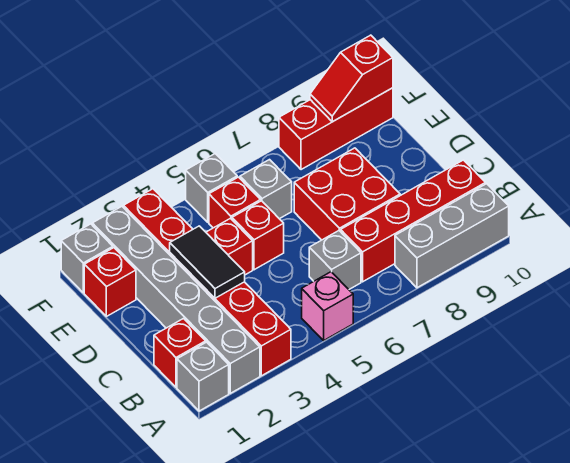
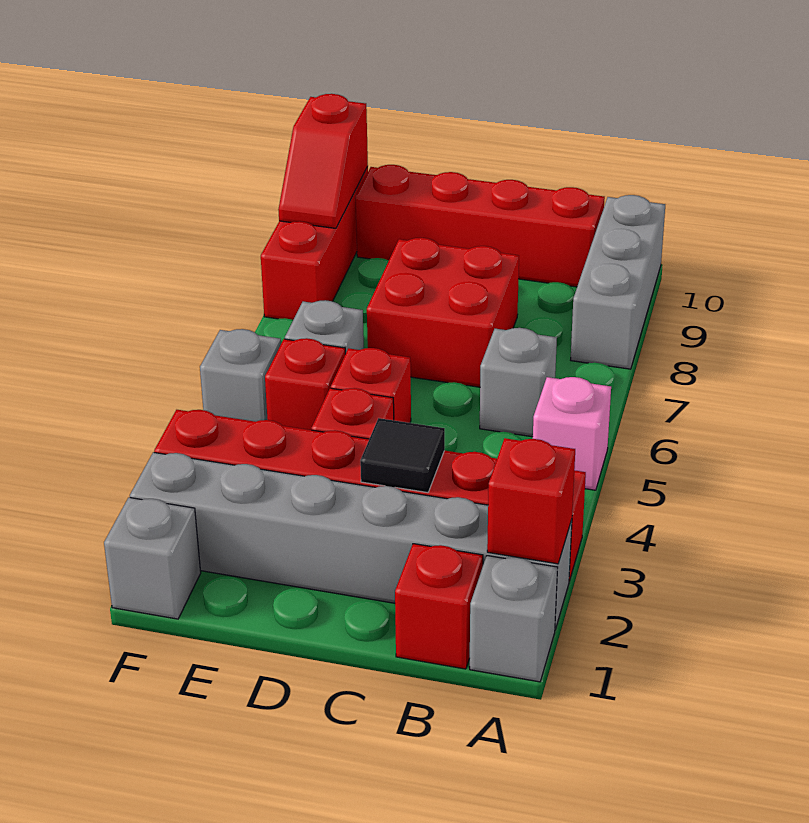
red brick B7:B10 level 1 -> red brick B10:E10 level 1
black tile C3:D3 level 2 -> black tile C3 level 2
red brick E1 level 1 -> red brick A2 level 2

